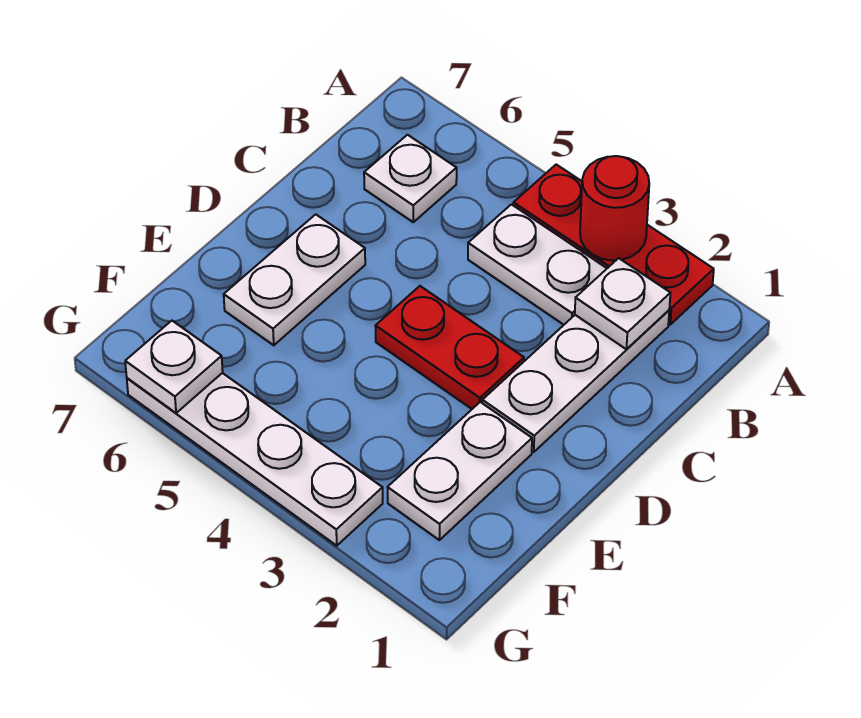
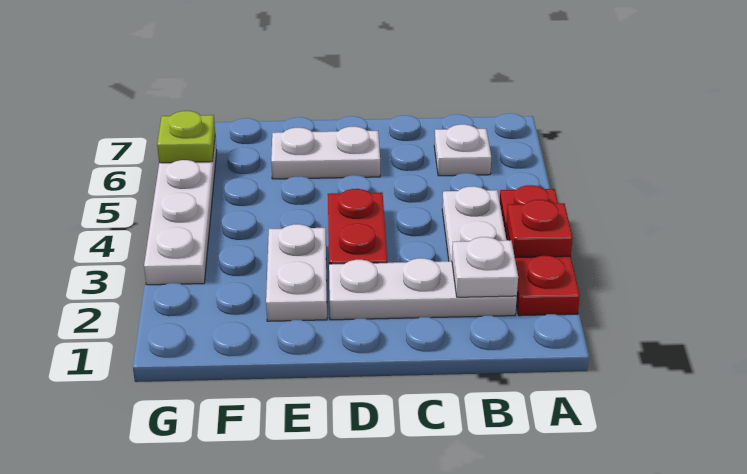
red round brick A3 level 2 -> red plate A3 level 2
white plate E2:F2 level 1 -> white plate E2:E3 level 1
white plate G6 level 2 -> lime plate G6 level 2

